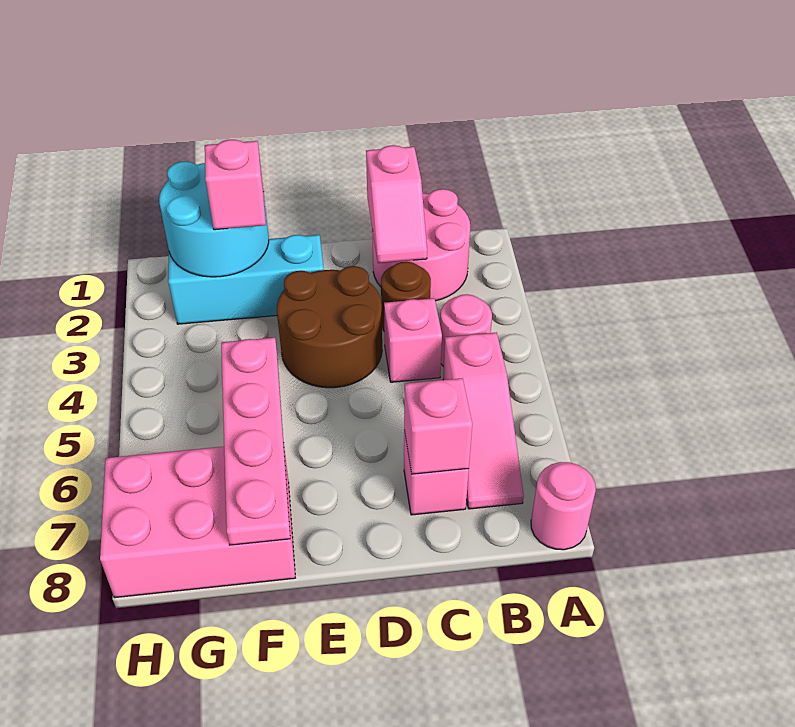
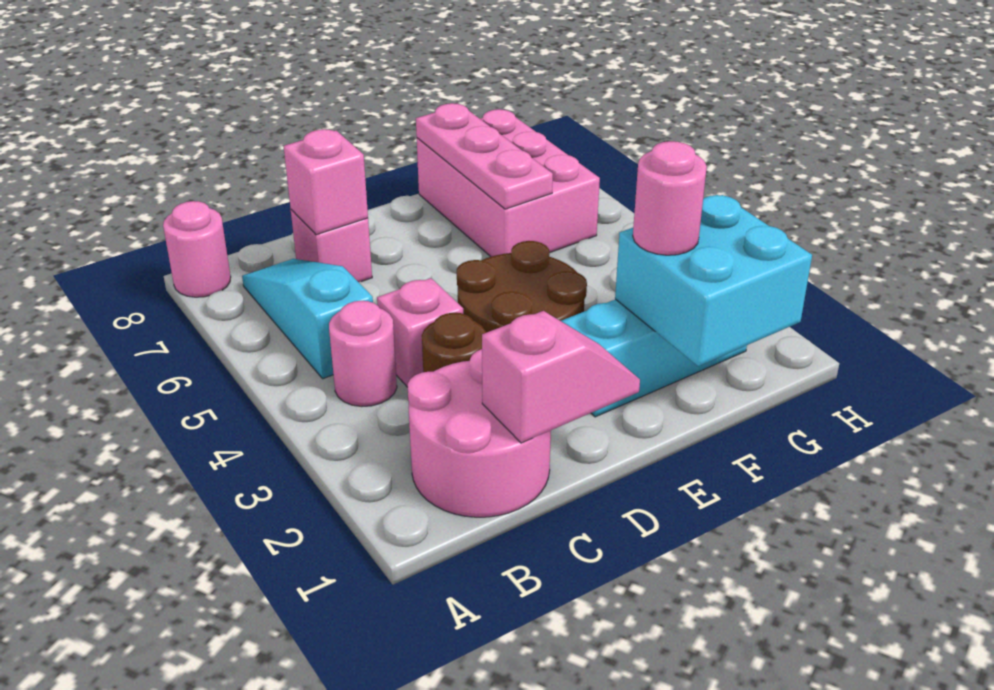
pink slope B5:B7 level 1 top 5 -> cyan slope B5:B7 level 1 top 5
pink slope C1:C2 level 2 top 1 -> pink slope C1:D1 level 2 top C
cyan round brick F1:G2 level 2 -> cyan brick F1:G2 level 2
pink brick F2 level 3 -> pink round brick F2 level 3
pink plate F5:F8 level 2 -> pink plate F6:F8 level 2
pink brick F7:H8 level 1 -> pink brick F6:G8 level 1

